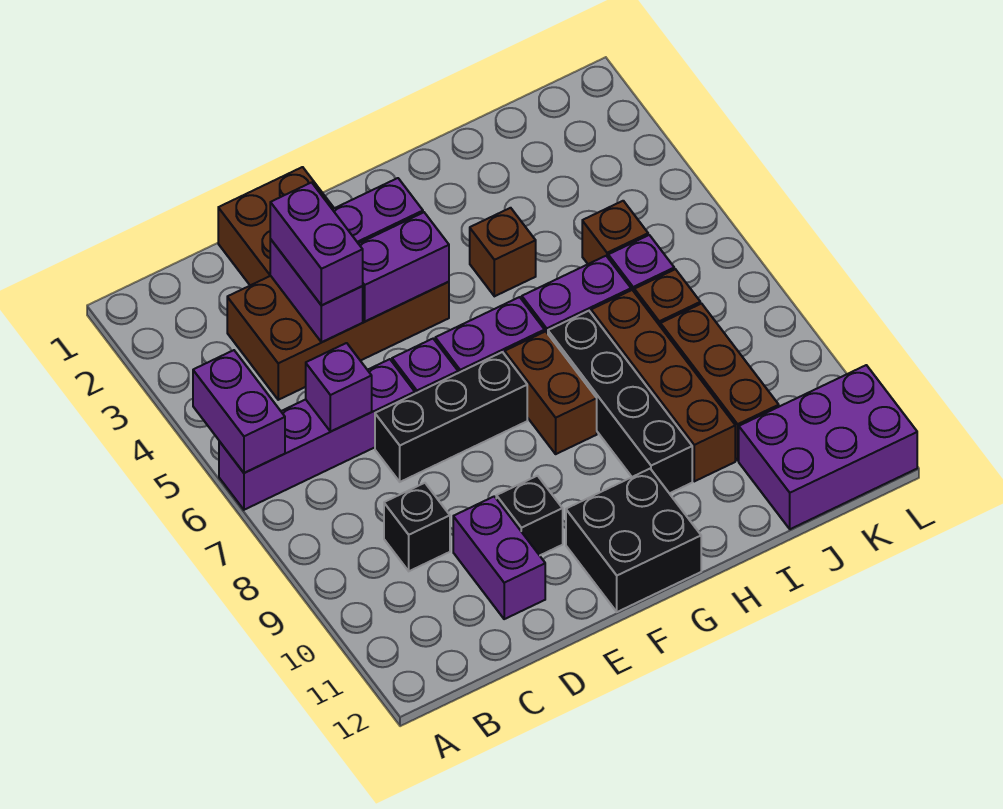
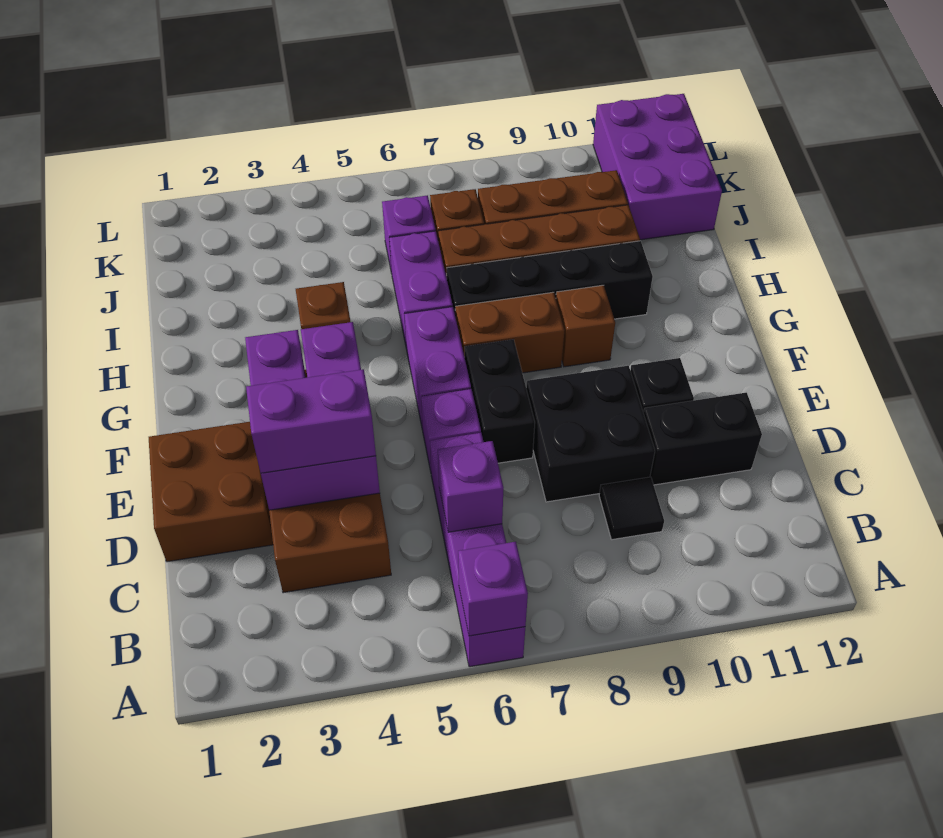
purple brick A5:A6 level 2 -> purple brick A6 level 2
black brick C9 level 1 -> black tile C9 level 1
black brick D7:F7 level 1 -> black brick E7:F7 level 1
purple brick D10:D11 level 1 -> black brick D10:D11 level 1
black brick F11:G12 level 1 -> black brick D8:E9 level 1
brown brick J5 level 1 -> brown brick G9 level 1

